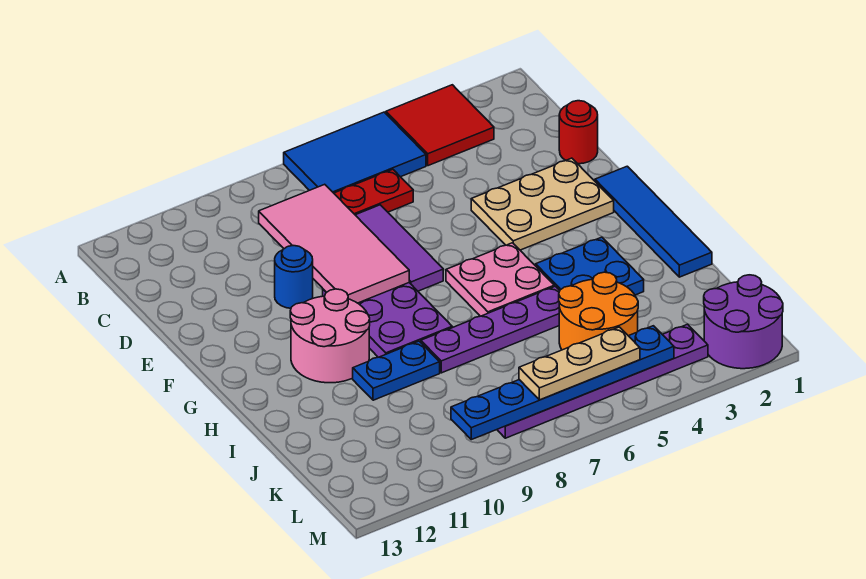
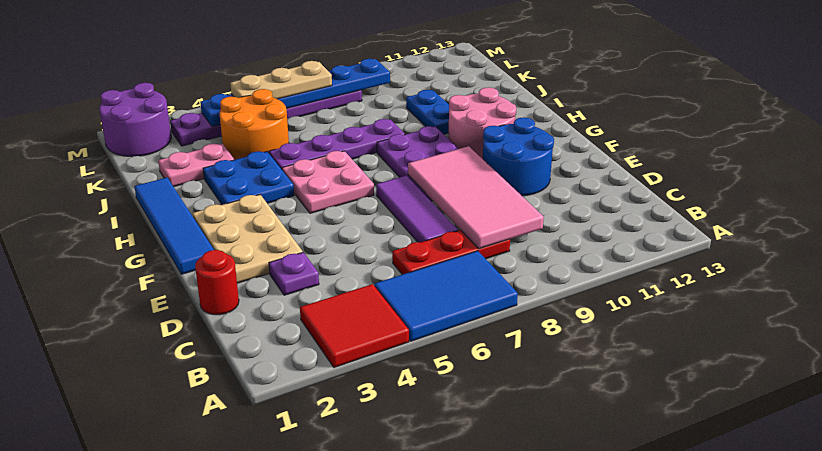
none -> purple plate D3 level 1
tan plate E2:F4 level 1 -> tan plate E2:G3 level 1
blue round brick E10 level 1 -> blue round brick E10:F11 level 1
blue plate I9:I10 level 1 -> blue plate I10:J10 level 1
none -> pink plate J2:J3 level 1

